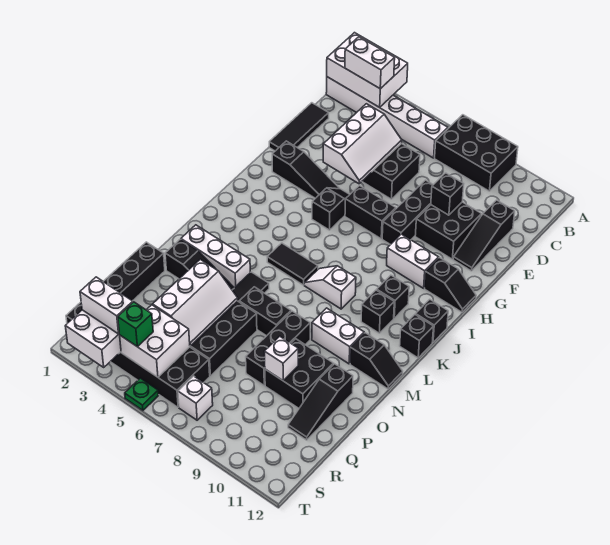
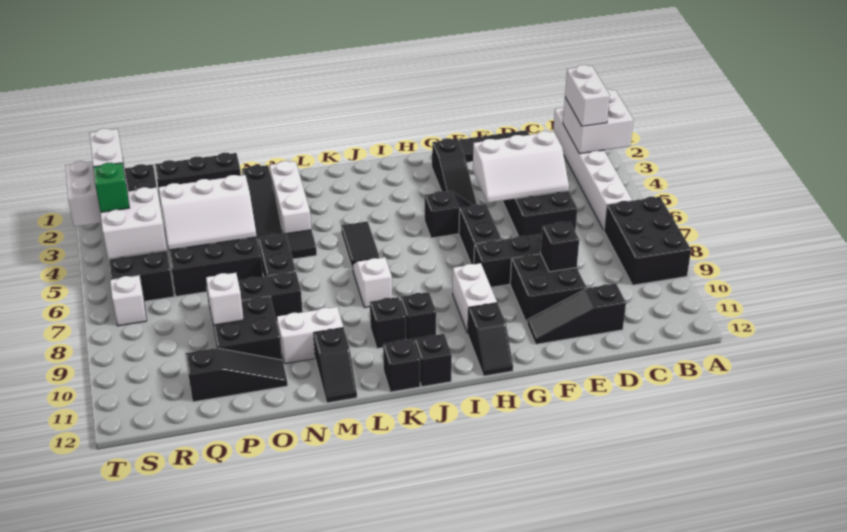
white brick A1:B3 level 2 -> white brick A2:B3 level 2
white brick M9:M10 level 1 -> white brick M10:N10 level 1
black slope O11:Q11 level 1 top O -> black slope O11:Q11 level 1 top Q
green plate T5 level 1 -> none

